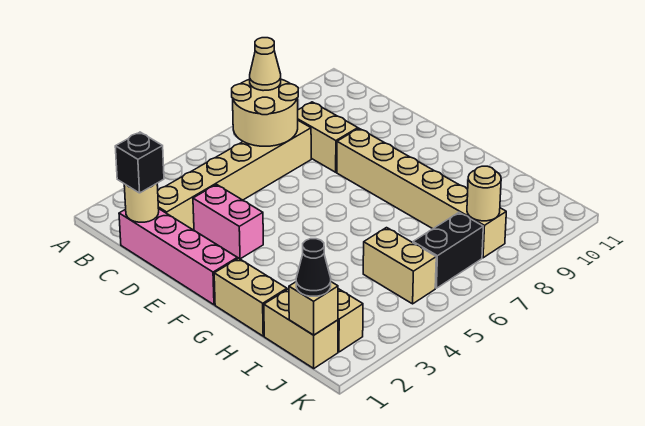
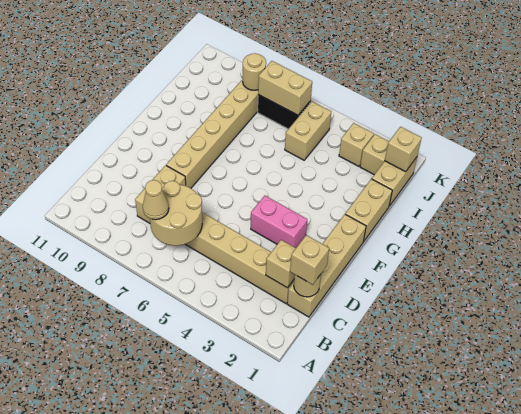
pink brick C1:F1 level 1 -> tan brick C1:F1 level 1
black brick C1 level 3 -> tan brick C1 level 3
none -> tan brick C2 level 2
pink brick D3:E3 level 1 -> pink brick E3:E4 level 1
black cone J1 level 3 -> none
none -> tan brick J3 level 1
none -> tan brick J6:J7 level 2

